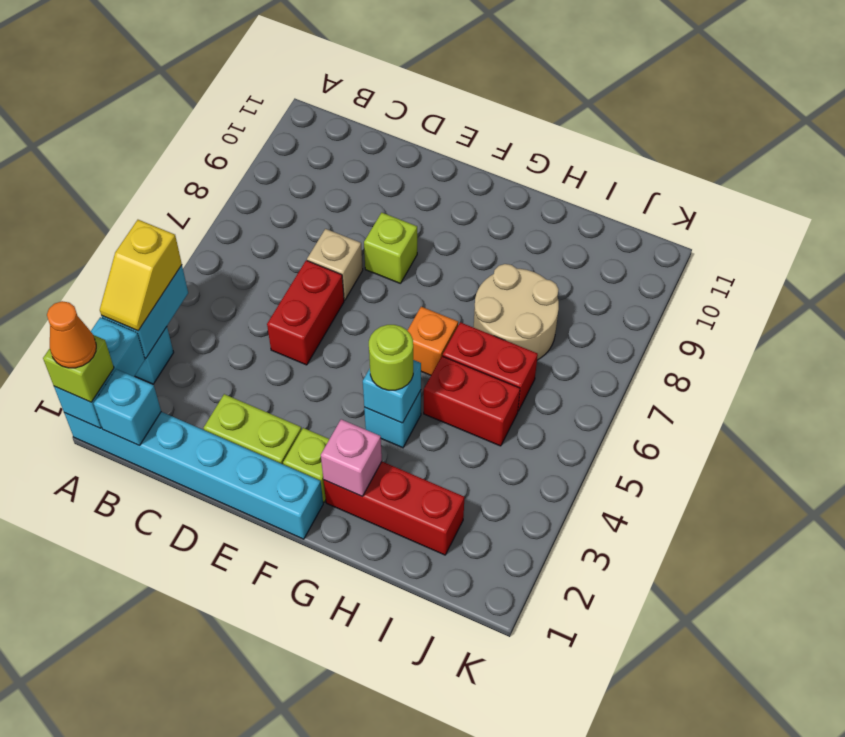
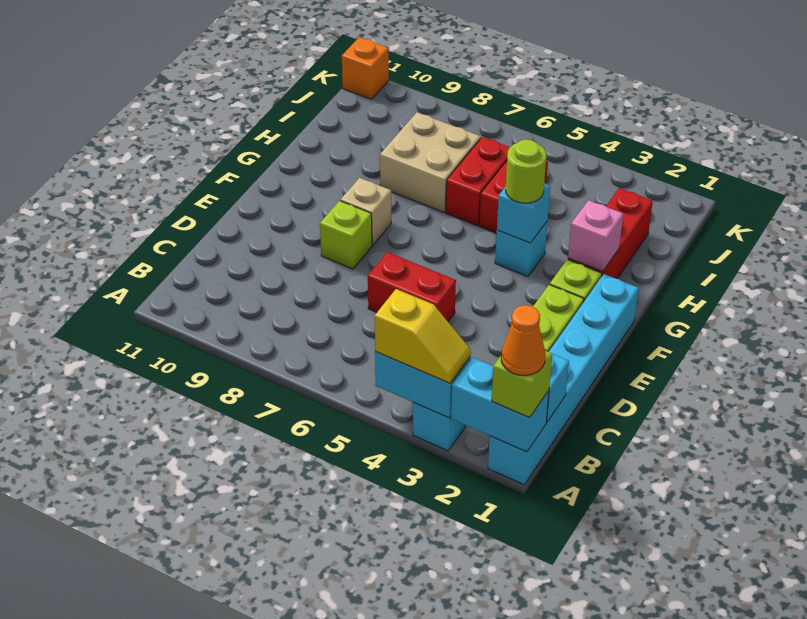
tan brick D7 level 1 -> tan brick F8 level 1
orange brick G6 level 1 -> orange brick K11 level 1
tan round brick H7:I8 level 1 -> tan brick H7:I8 level 1

